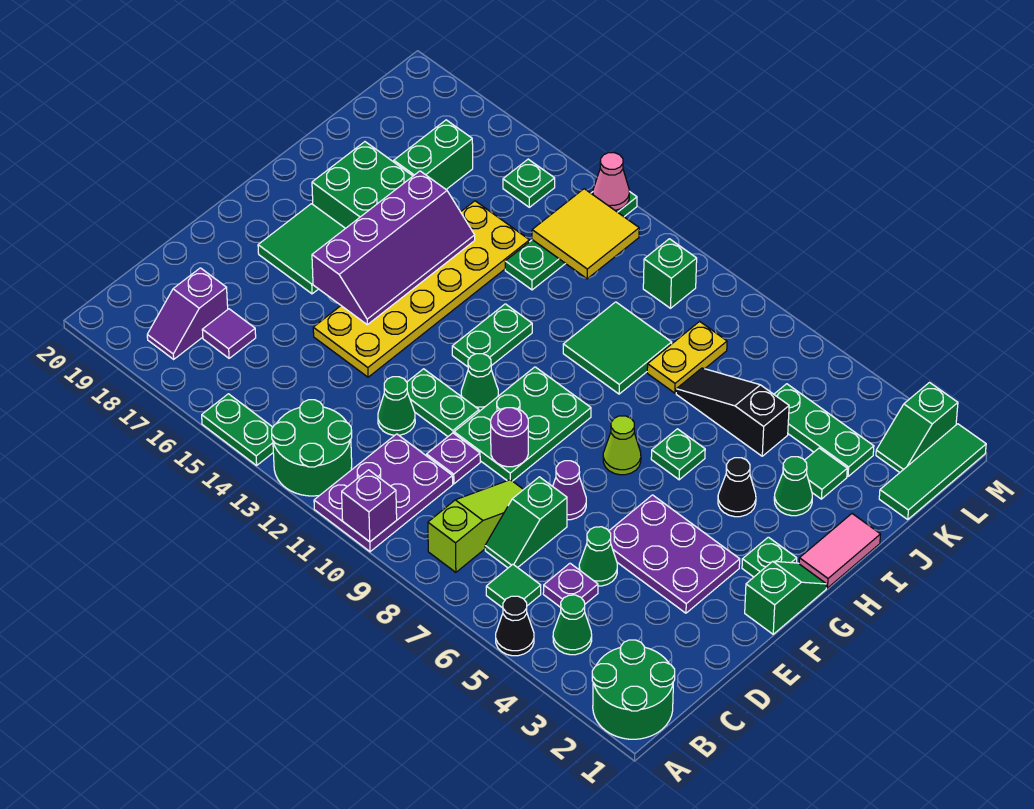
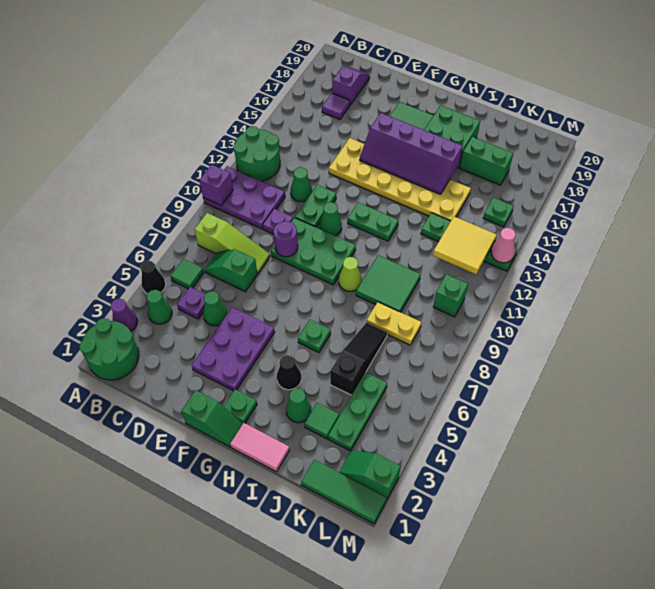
green plate A14:A15 level 1 -> none
purple slope B18:C18 level 1 top C -> purple slope C18:C19 level 1 top 18
purple cone E7 level 1 -> purple cone A3 level 1
lime cone G7 level 1 -> lime cone H9 level 1

